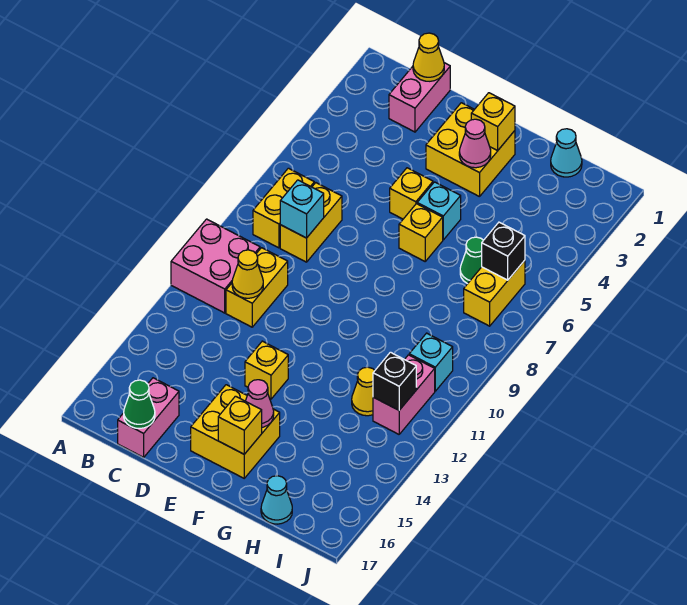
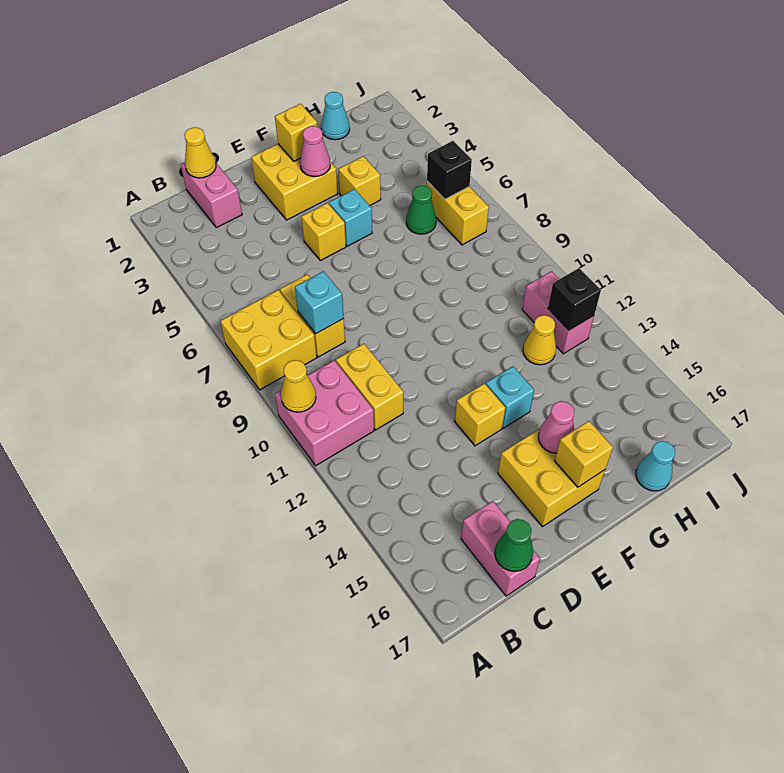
yellow brick B7:B8 level 1 -> yellow brick A7:B8 level 1
yellow cone C11 level 2 -> yellow cone A10 level 2
yellow brick F6 level 1 -> yellow brick G4 level 1
cyan brick I10 level 1 -> cyan brick F13 level 1

